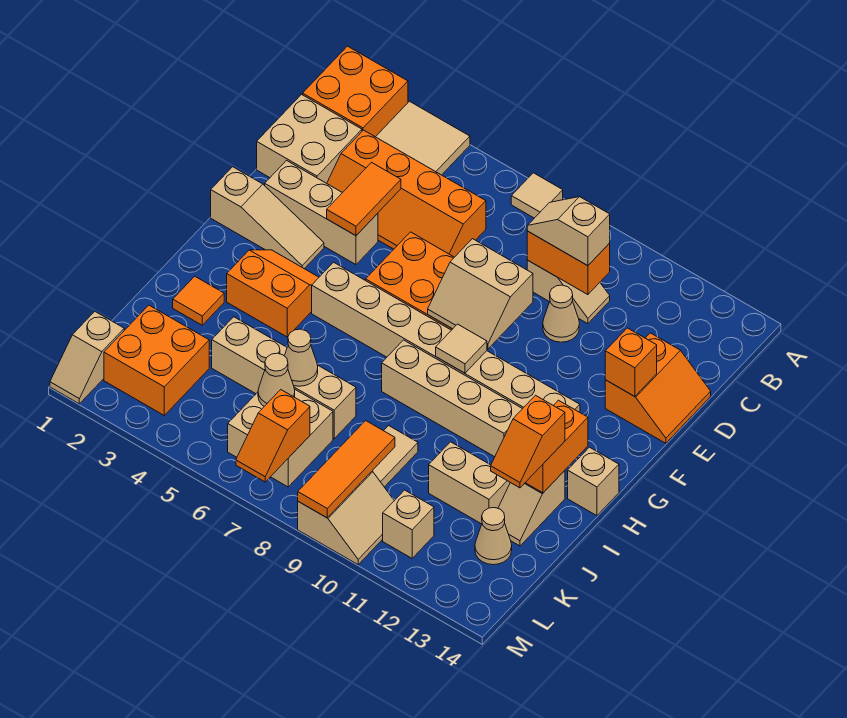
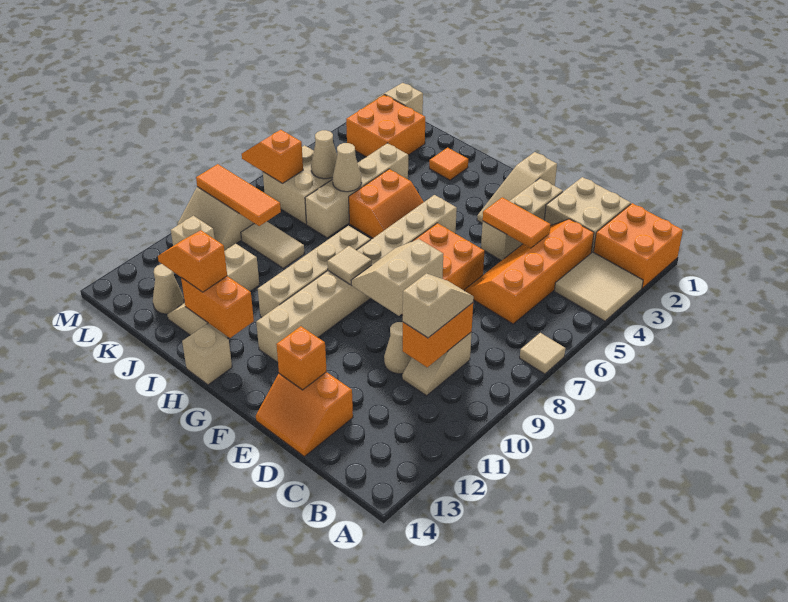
orange slope G3:H4 level 1 top H -> orange slope H5:I6 level 1 top I

